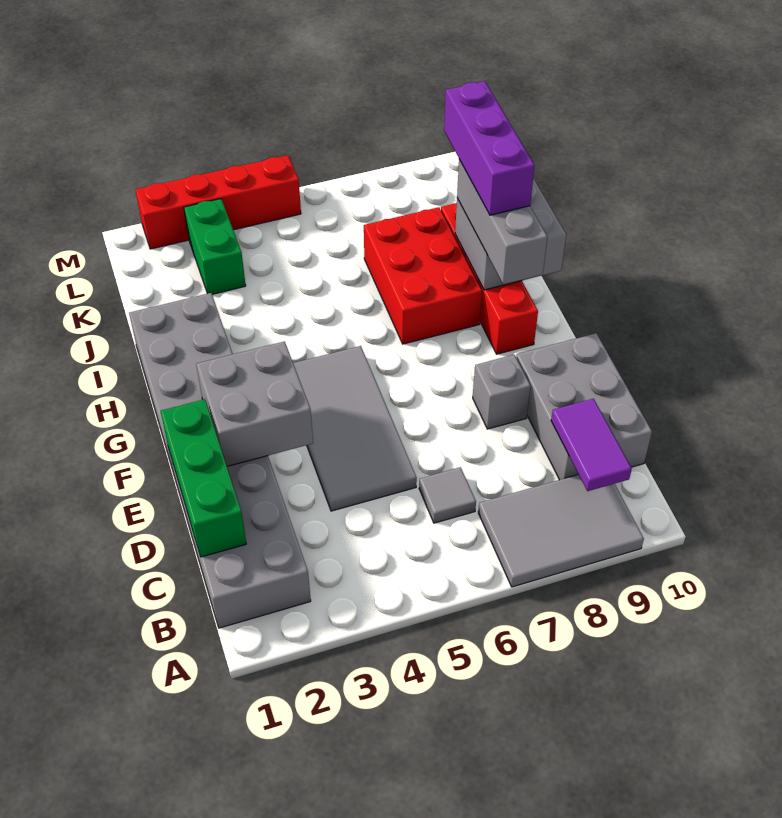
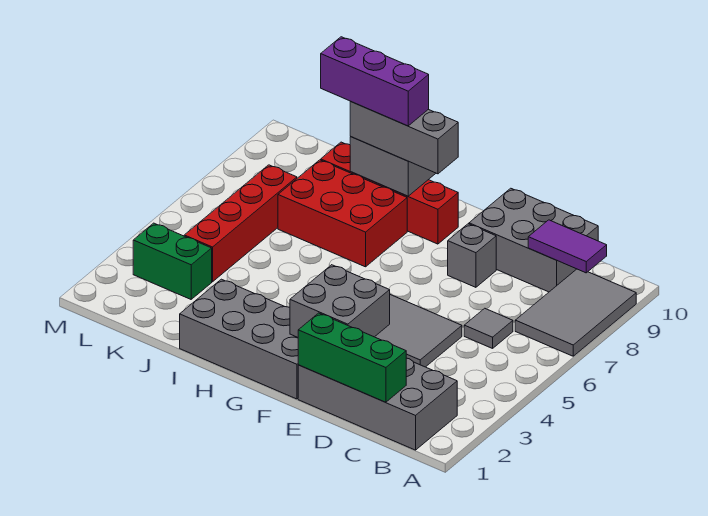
red brick M2:M5 level 1 -> red brick K4:K7 level 1

